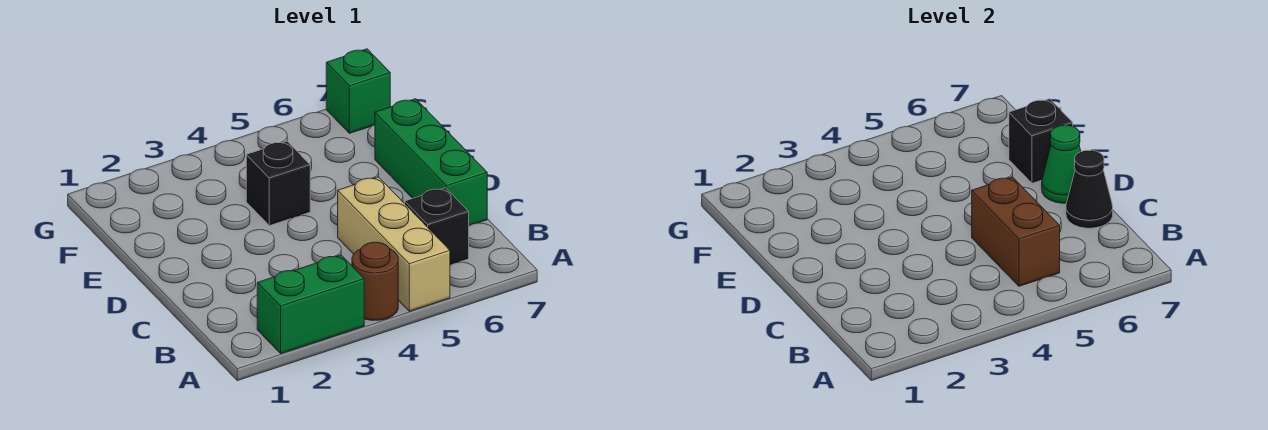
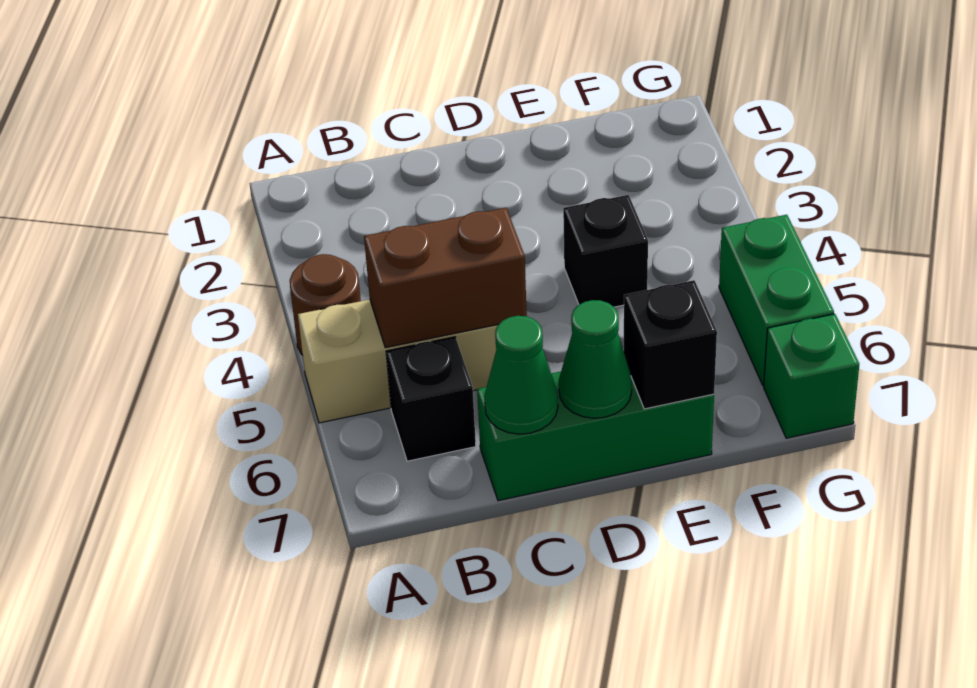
green brick A2:A3 level 1 -> green brick G5:G6 level 1
black cone C7 level 2 -> green cone C7 level 2

